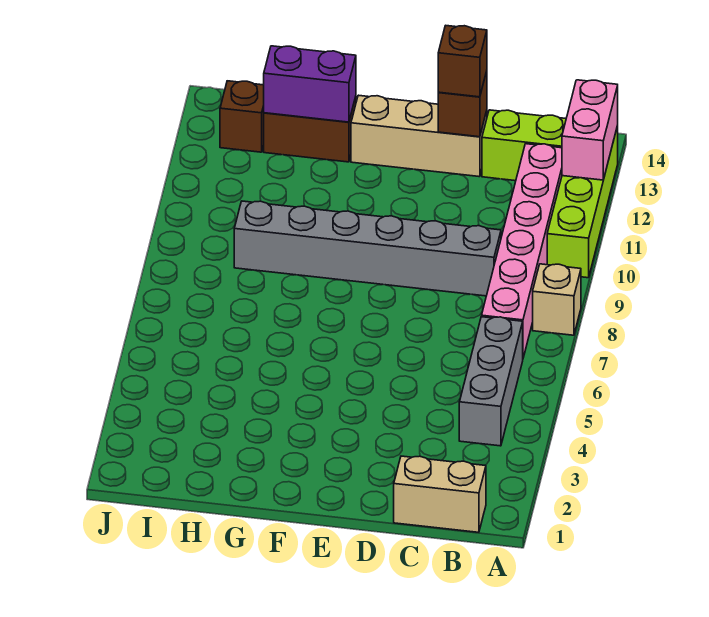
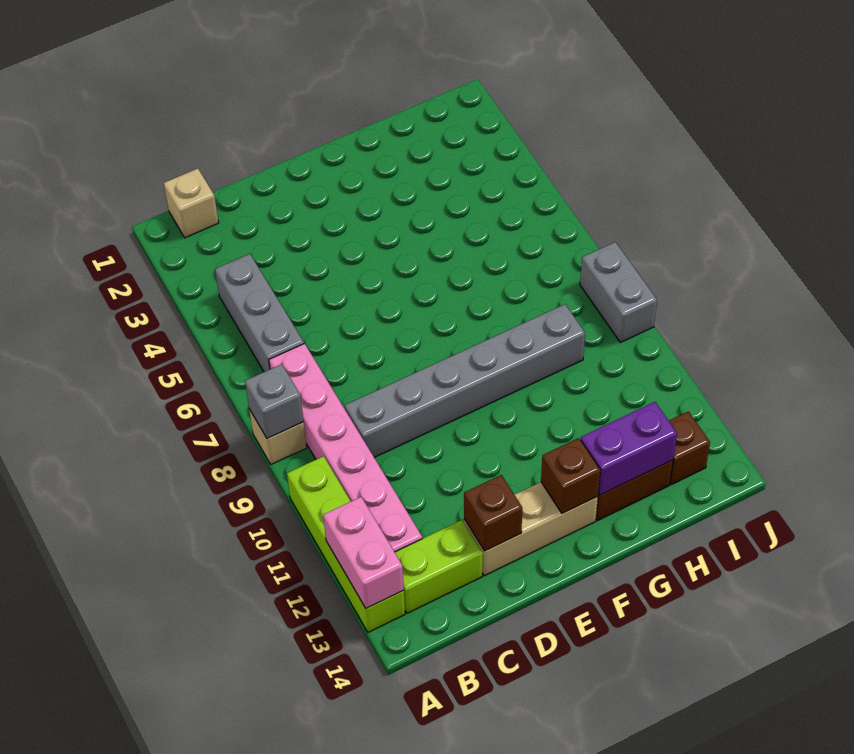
none -> grey brick A8 level 2
tan brick B1:C1 level 1 -> tan brick B1 level 1
brown brick D13 level 3 -> brown brick F13 level 2
none -> grey brick J8:J9 level 1

